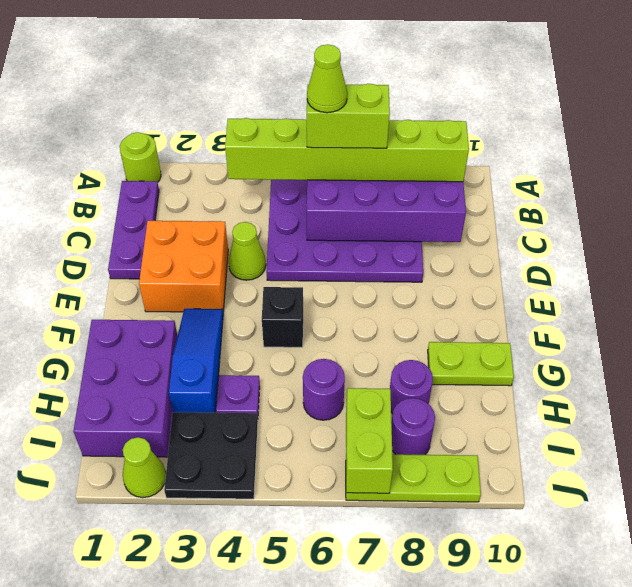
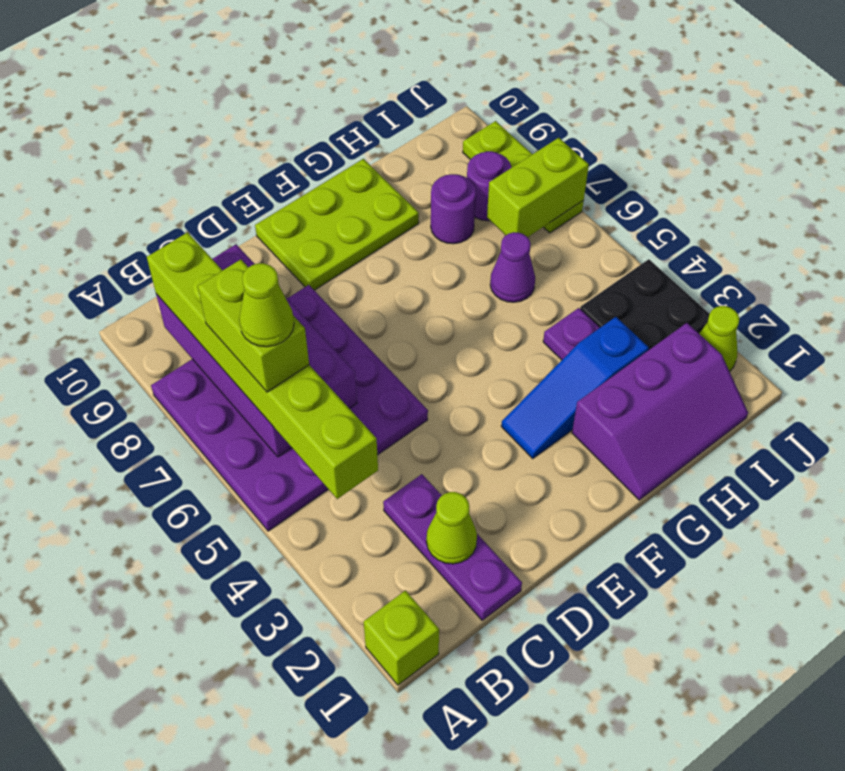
lime round brick A1 level 1 -> lime brick A1 level 1
purple plate B1:D1 level 1 -> purple plate C1:C3 level 1
orange brick D2:E3 level 1 -> none
lime cone D4 level 1 -> lime cone C2 level 2
black brick F5 level 1 -> none
purple brick G1:I2 level 1 -> purple slope G1:I2 level 1 top 2
lime plate G9:G10 level 1 -> lime plate E9:G10 level 1
purple round brick H6 level 1 -> purple cone H6 level 1

